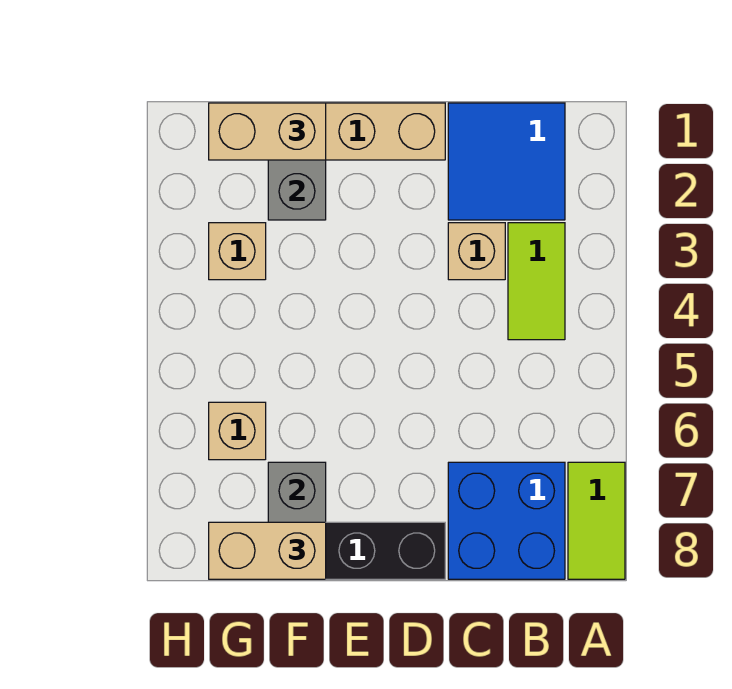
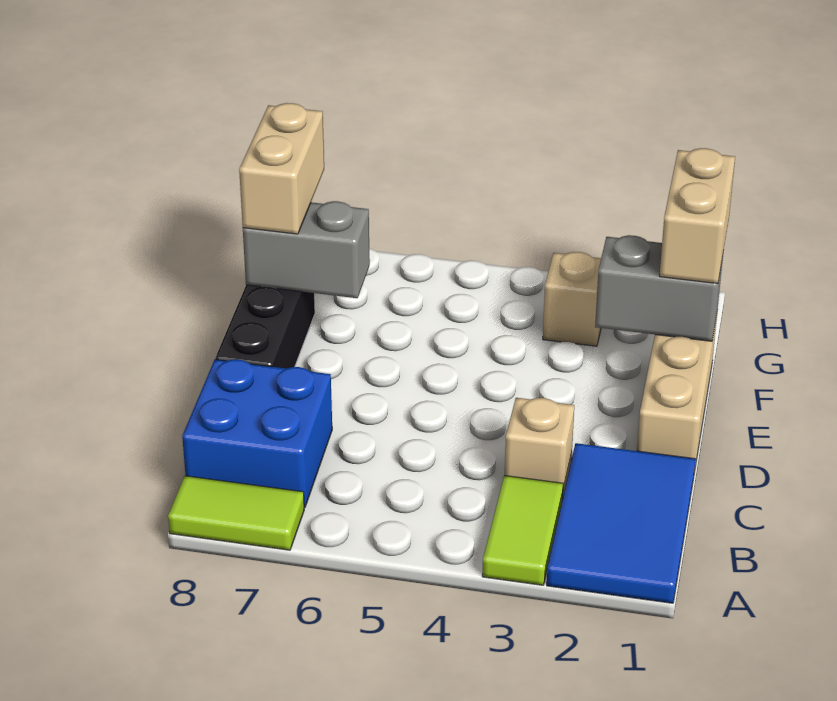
blue tile B1:C2 level 1 -> blue tile A1:C2 level 1
lime tile B3:B4 level 1 -> lime tile A3:B3 level 1
tan brick G6 level 1 -> none

